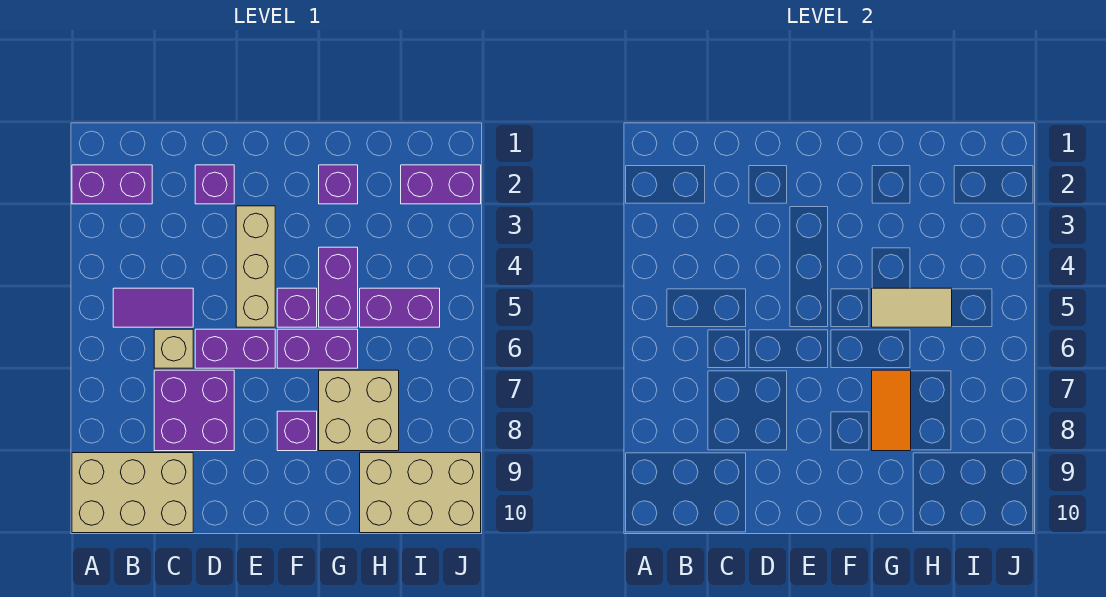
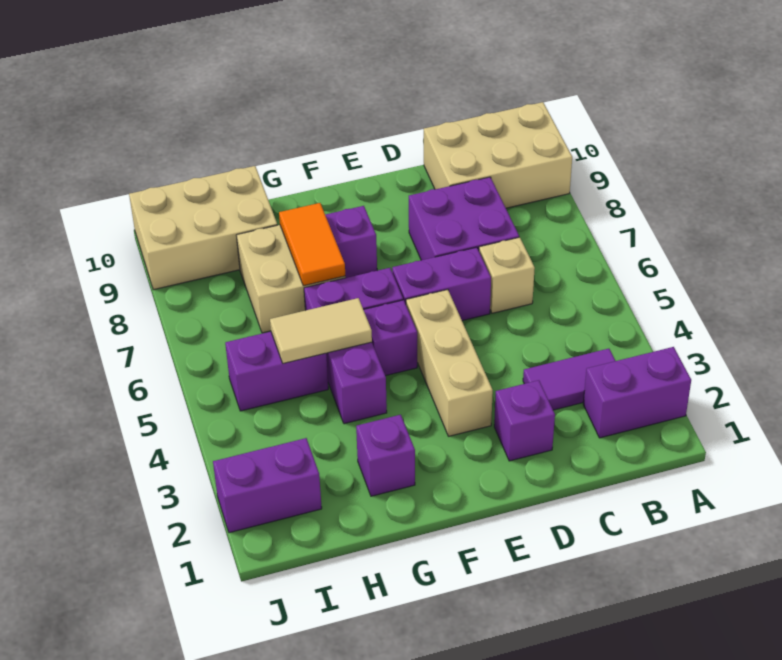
purple tile B5:C5 level 1 -> purple tile B3:C3 level 1

